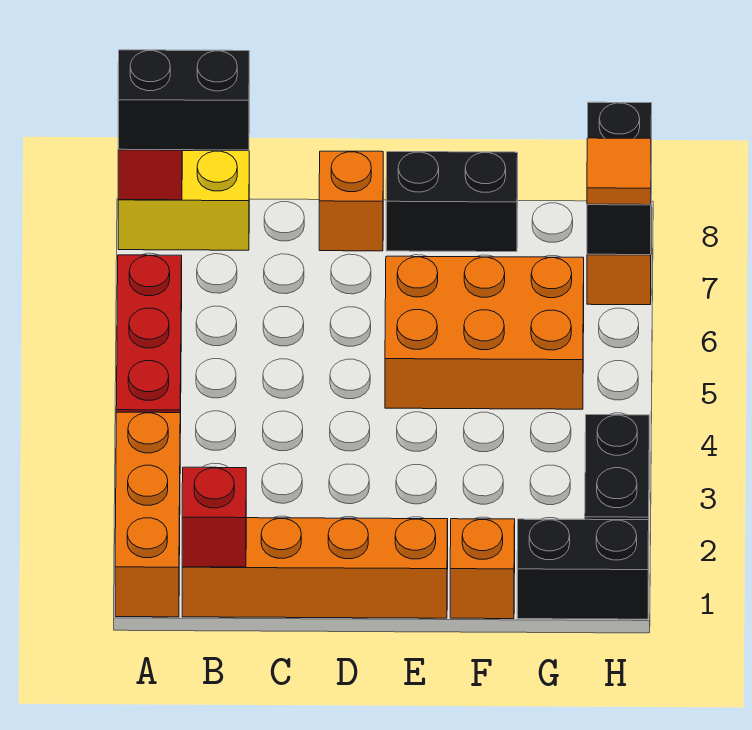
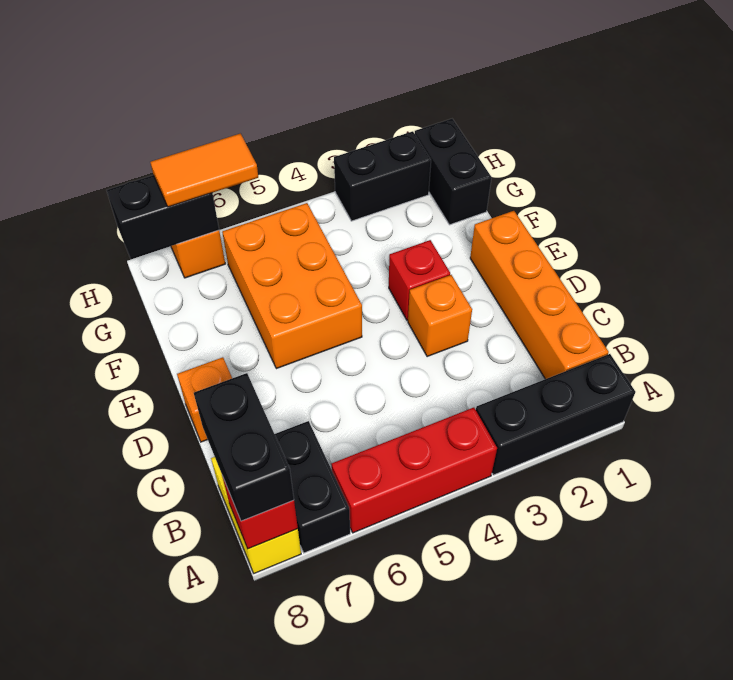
orange brick A1:A3 level 1 -> black brick A1:A3 level 1
red brick B1 level 2 -> red brick E3 level 1
black brick E8:F8 level 1 -> black brick A7:B7 level 1
orange brick F1 level 1 -> orange brick D3 level 1
orange tile H7 level 3 -> orange tile H6:H7 level 3

